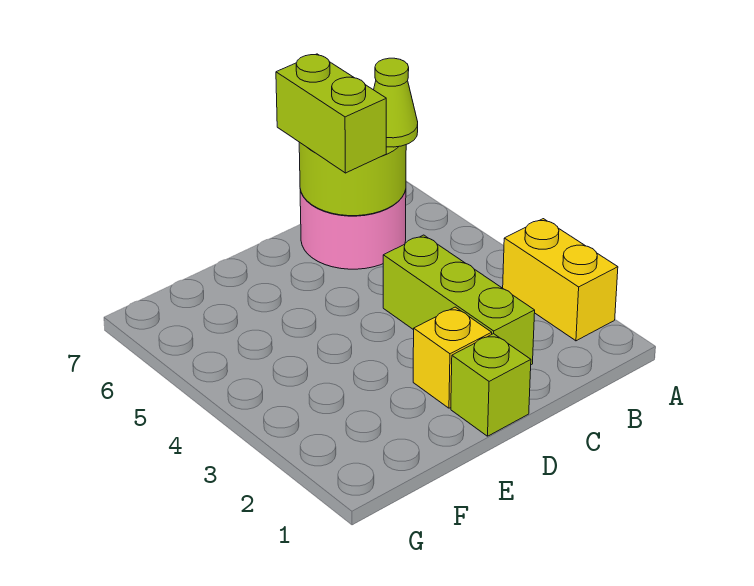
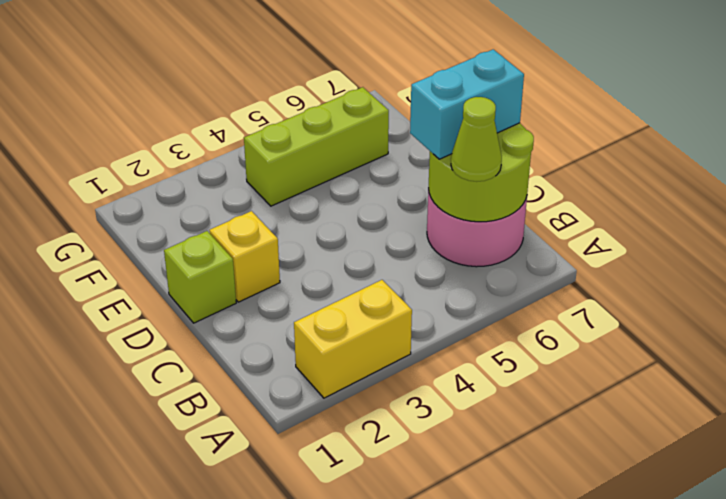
lime brick C2:C4 level 1 -> lime brick F4:F6 level 1
lime brick C6:C7 level 3 -> cyan brick C6:C7 level 3

